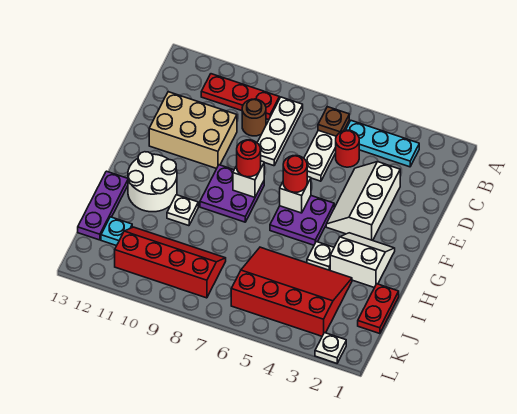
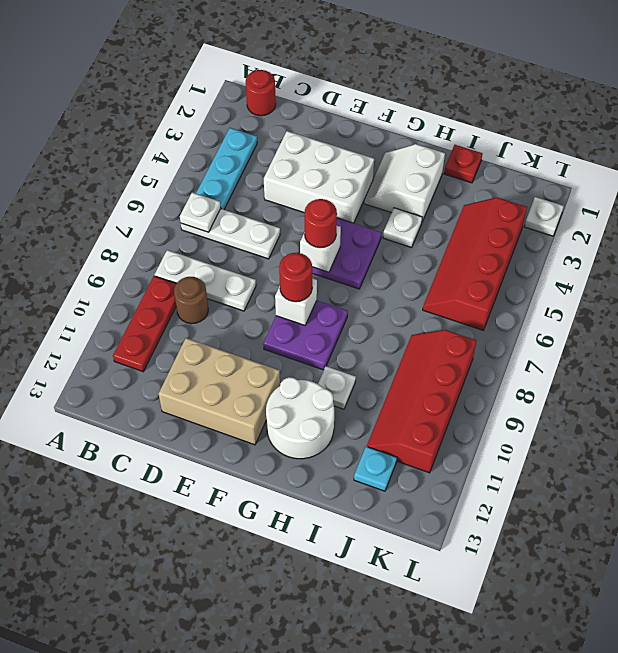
brown plate B6 level 2 -> white plate B6 level 2
red round brick C5 level 1 -> red round brick B1 level 1
white slope D3:F4 level 1 top 3 -> white brick D3:F4 level 1
tan brick D10:E12 level 1 -> tan brick D11:F12 level 1
purple plate H13:J13 level 1 -> none
red plate I1:J1 level 1 -> red plate I1 level 1
red slope I3:K6 level 1 top K -> red slope J3:K6 level 1 top K

